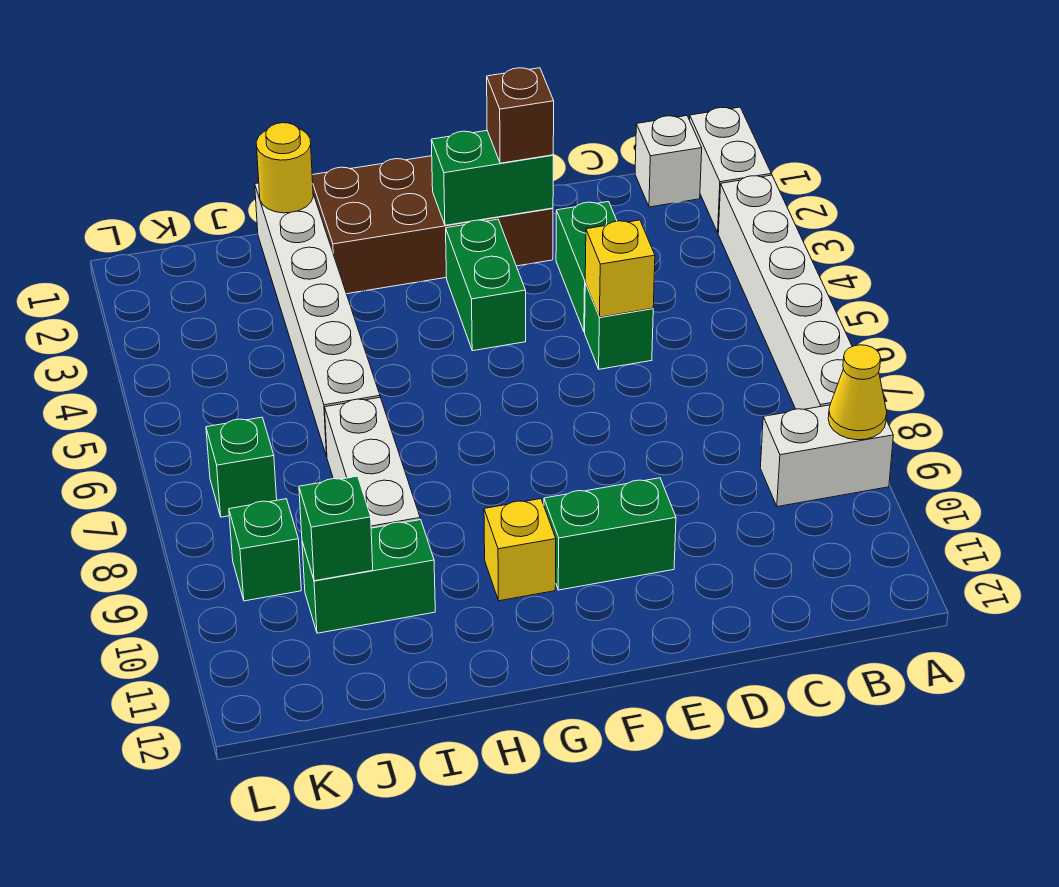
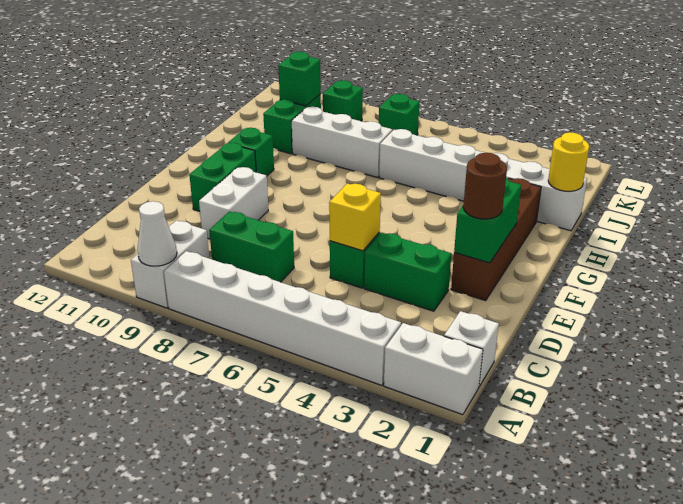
yellow cone A9 level 2 -> white cone A9 level 2
none -> white brick D9:E9 level 1
brown brick E1:H2 level 1 -> brown brick E2:H2 level 1
brown brick E2 level 3 -> brown round brick E2 level 3
green brick F3:F4 level 1 -> green brick C7:C8 level 1
yellow brick G10 level 1 -> green brick G10 level 1

